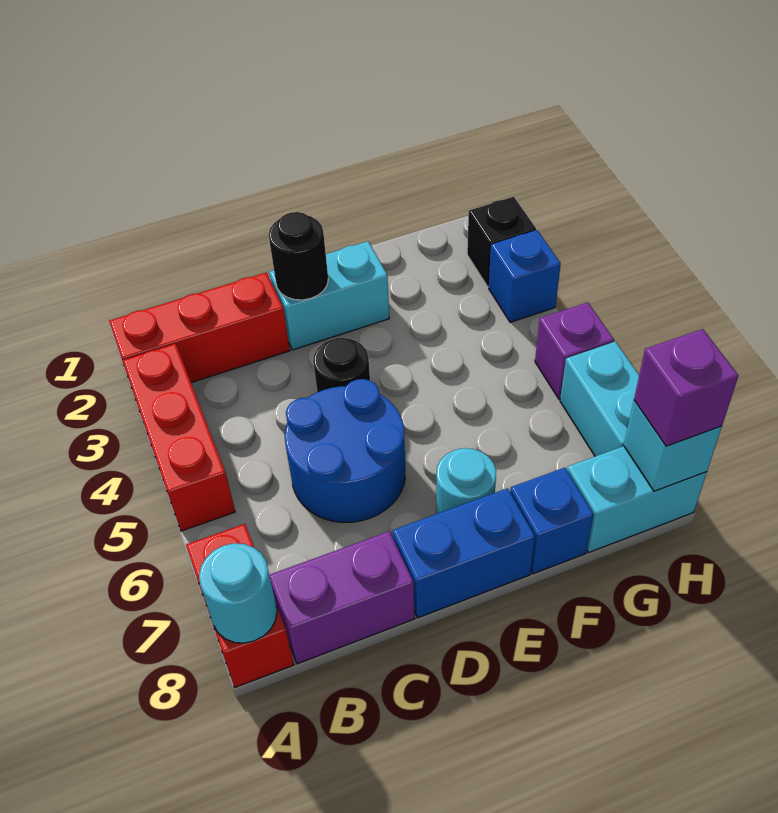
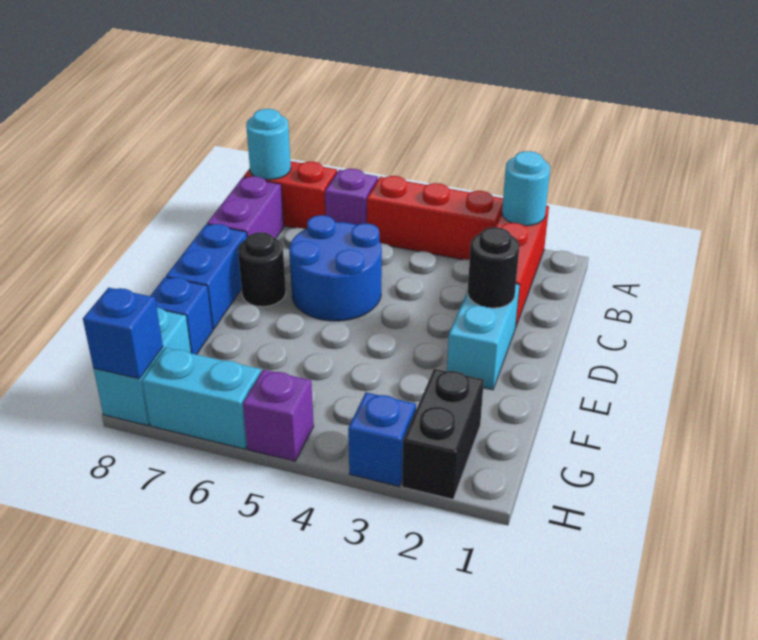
black round brick D4 level 1 -> black round brick D7 level 1
cyan round brick E7 level 1 -> cyan round brick A2 level 2
black brick H2 level 1 -> black brick G2:H2 level 1
cyan brick H8 level 2 -> blue brick H8 level 2
purple brick H8 level 3 -> purple brick A6 level 1

